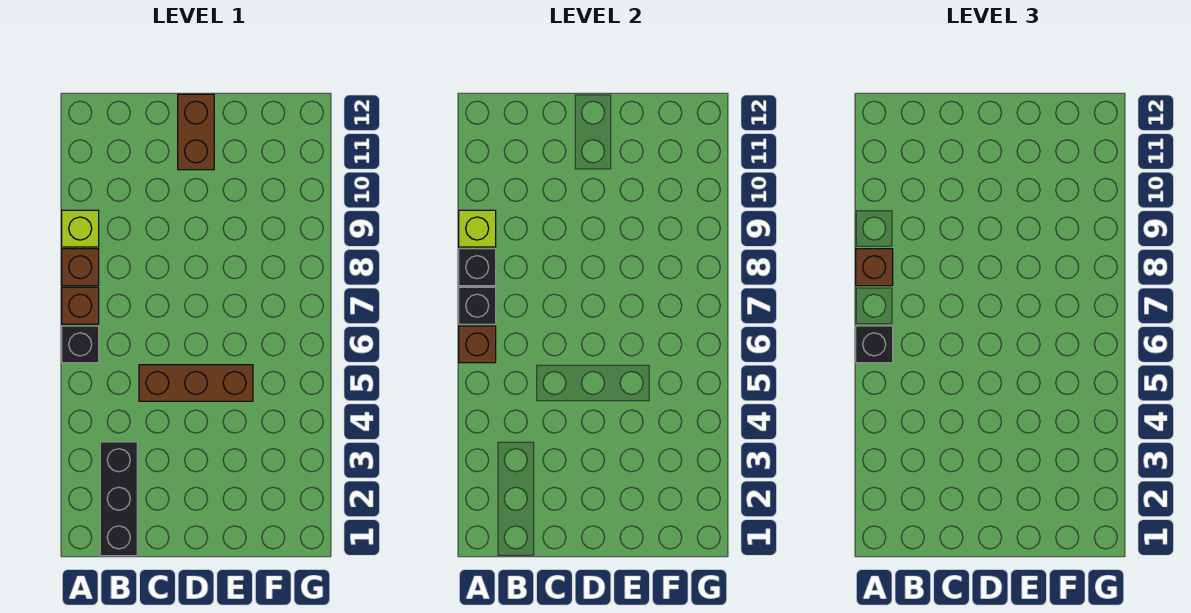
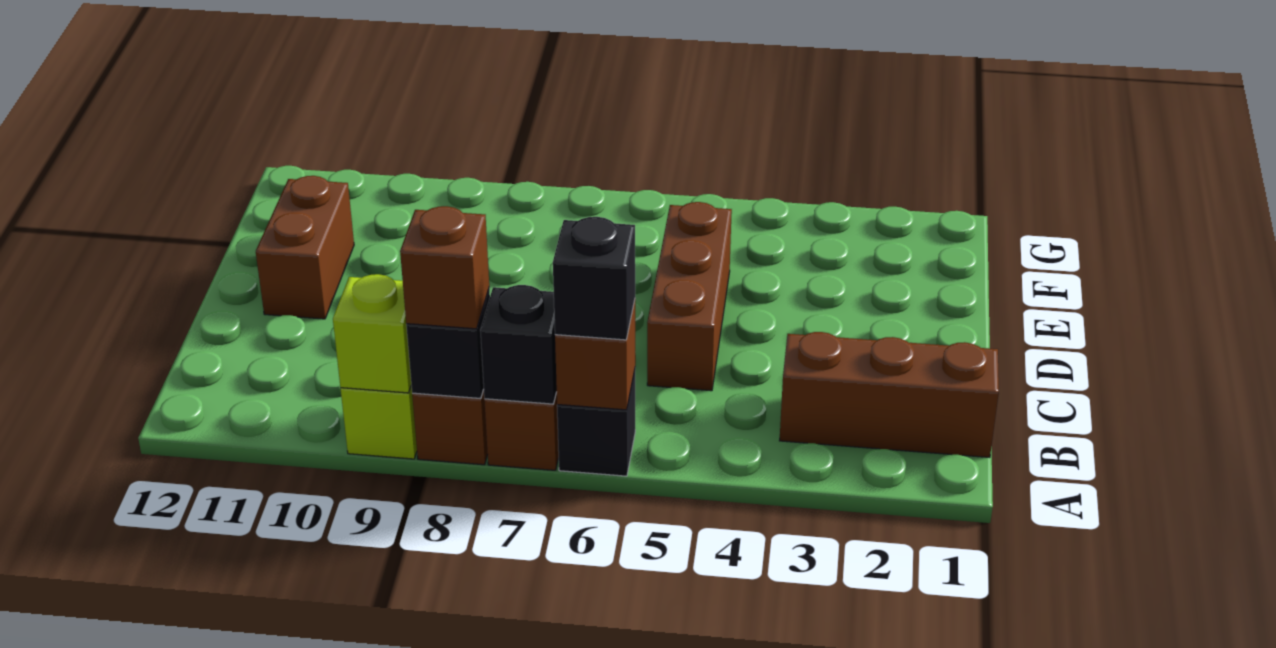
black brick B1:B3 level 1 -> brown brick B1:B3 level 1
brown brick D11:D12 level 1 -> brown brick D11:E11 level 1

